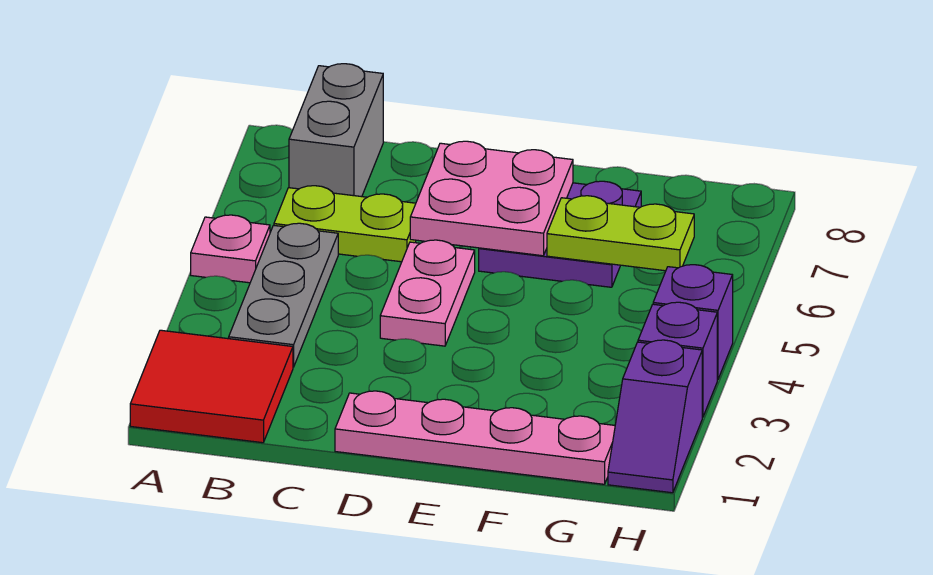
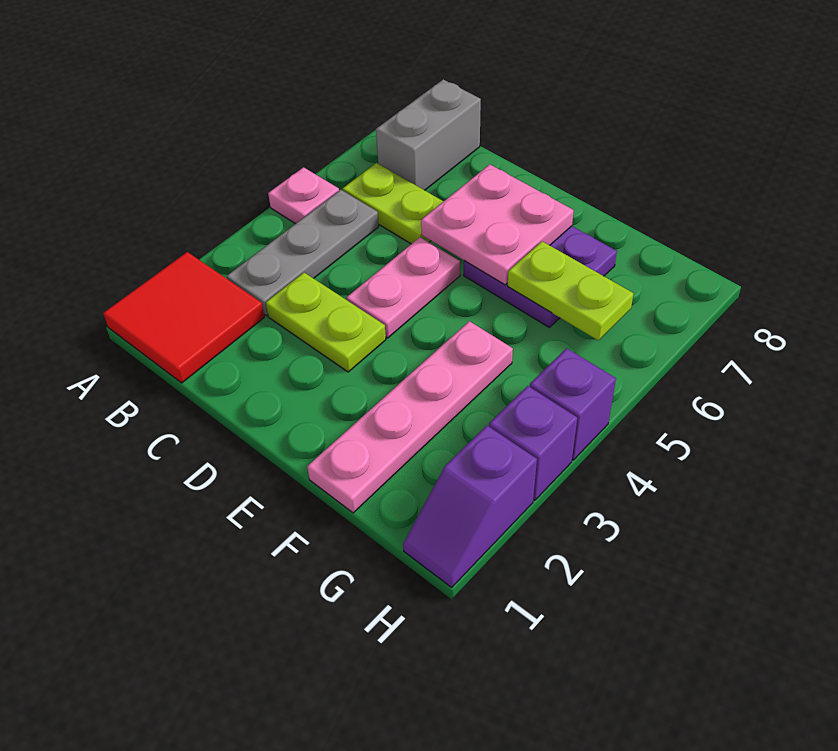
none -> lime plate C3:D3 level 1
pink plate D1:G1 level 1 -> pink plate F1:F4 level 1

